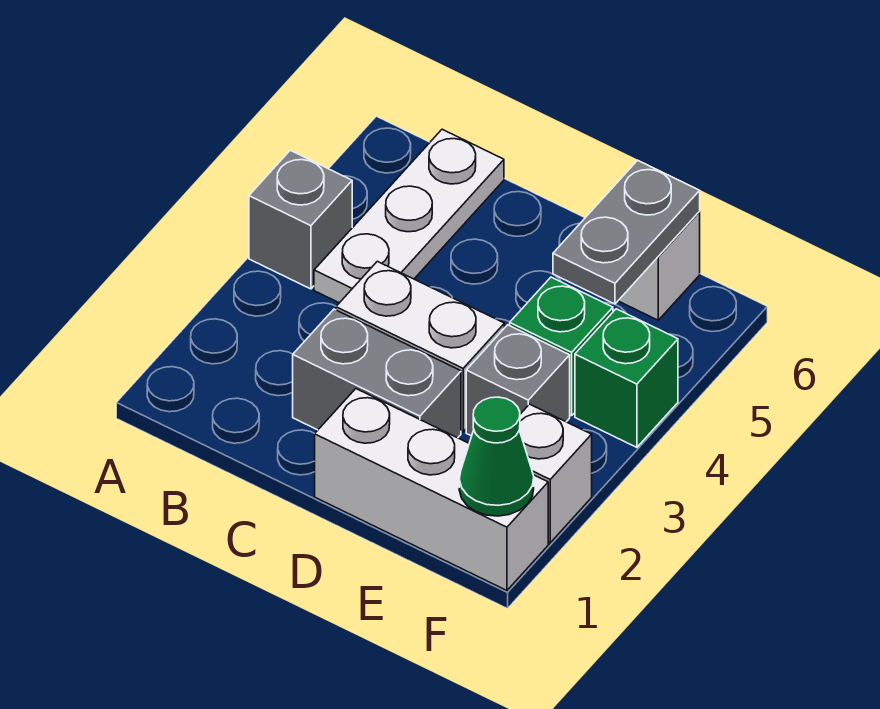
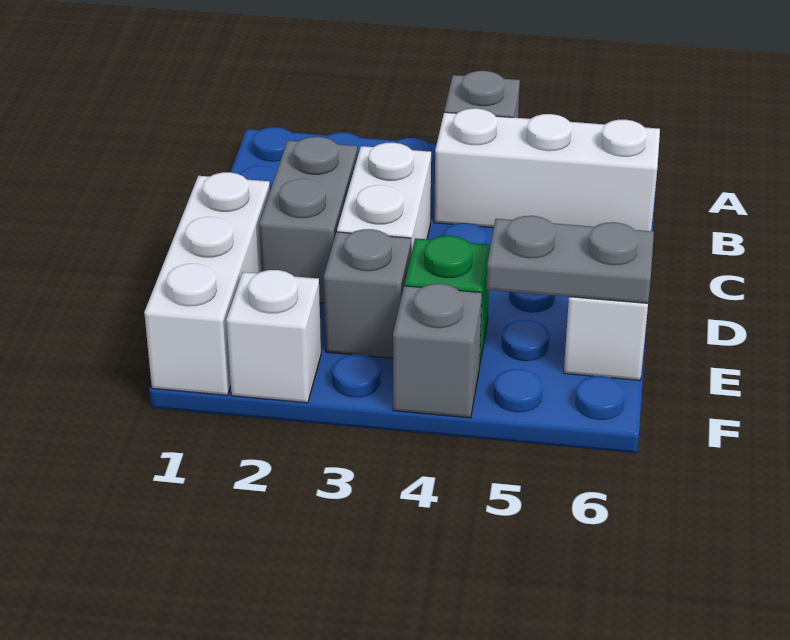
white plate B4:B6 level 1 -> white brick B4:B6 level 1
green cone F1 level 2 -> none
green brick F4 level 1 -> grey brick F4 level 1

